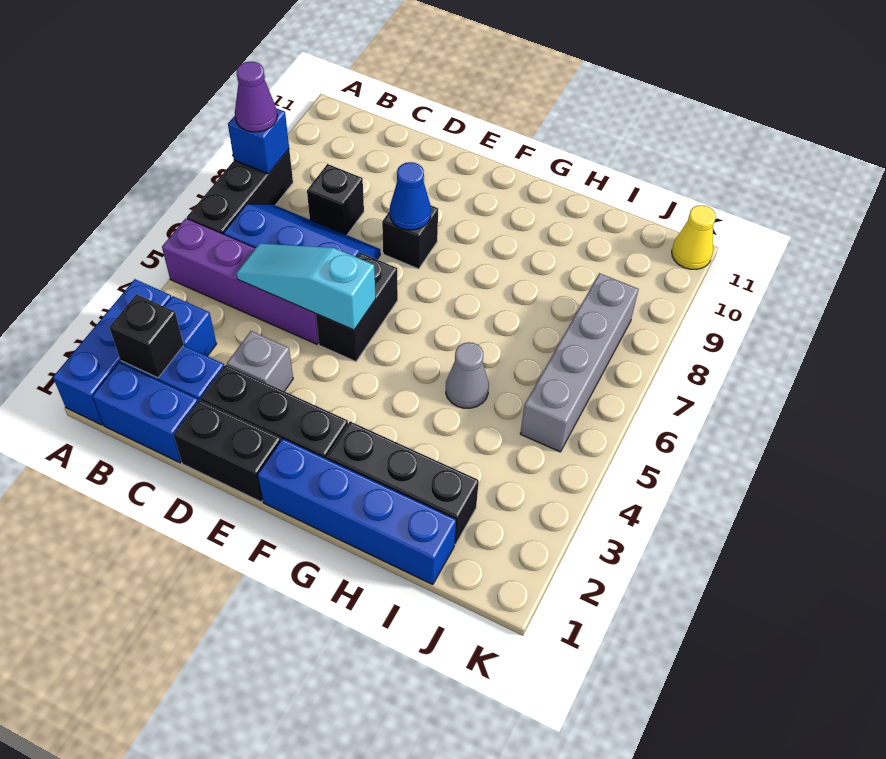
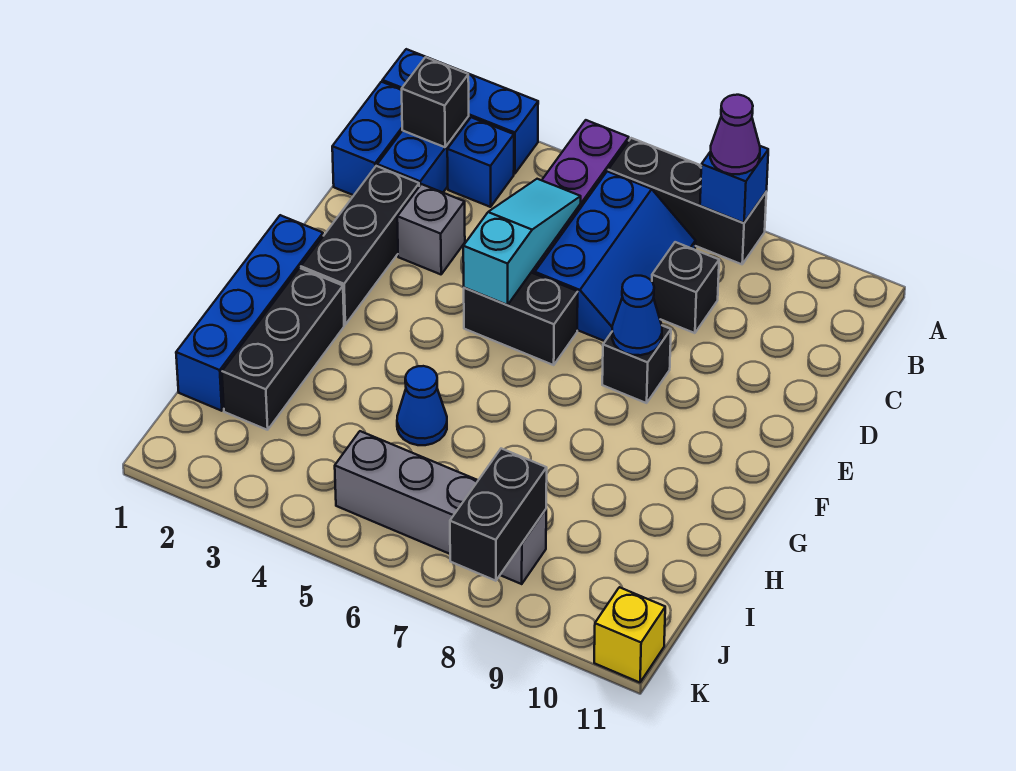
black brick D1:E1 level 1 -> black brick J8:K8 level 2
grey cone H5 level 1 -> blue cone H5 level 1
yellow cone K11 level 1 -> yellow brick K11 level 1

